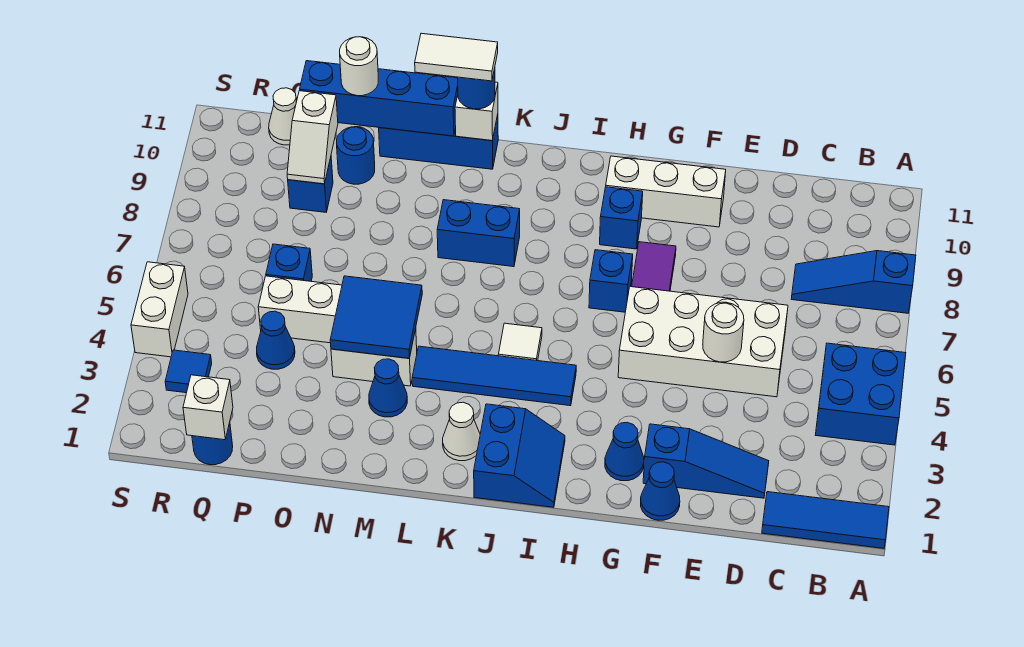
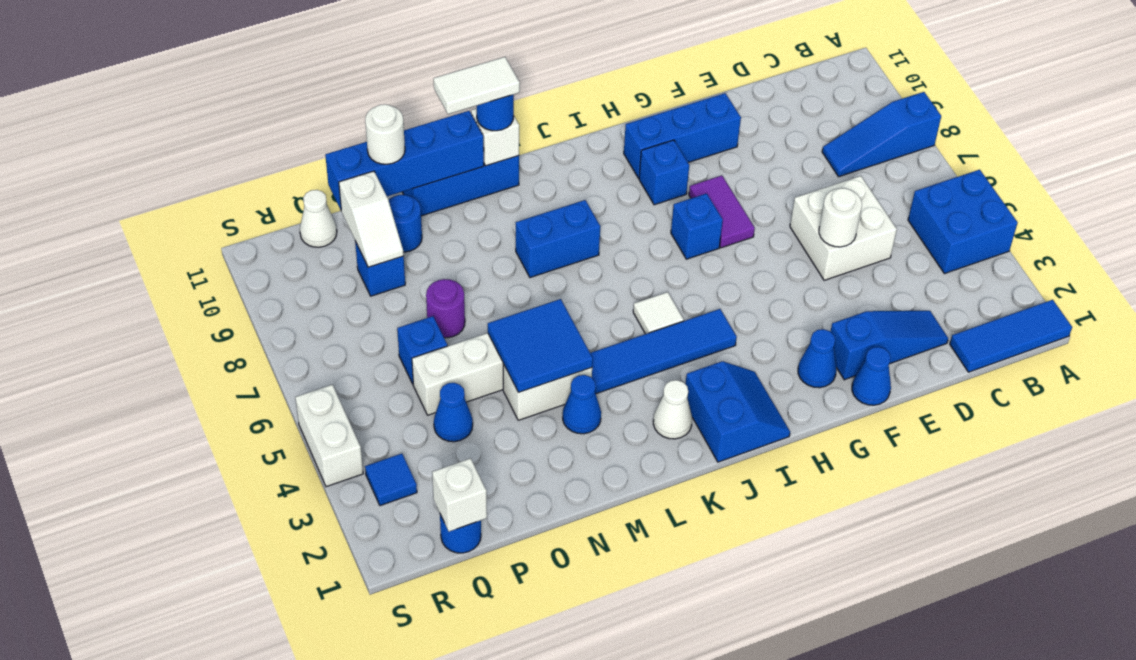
white brick D5:G6 level 1 -> white brick D5:E6 level 1
white brick F10:H10 level 1 -> blue brick F10:H10 level 1
none -> purple round brick O7 level 1

